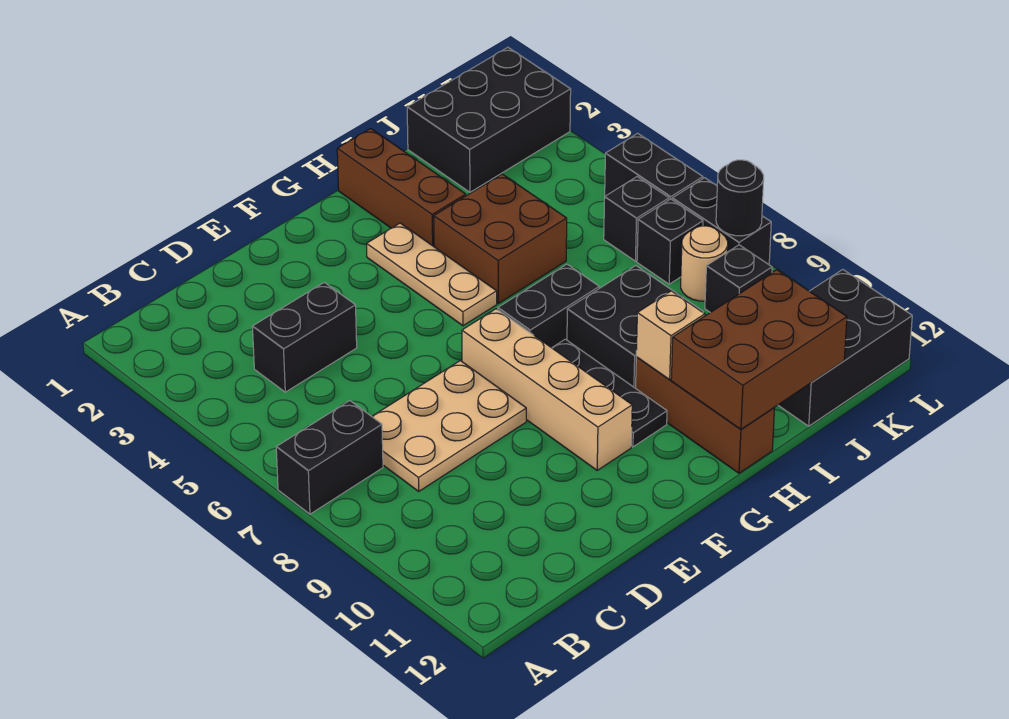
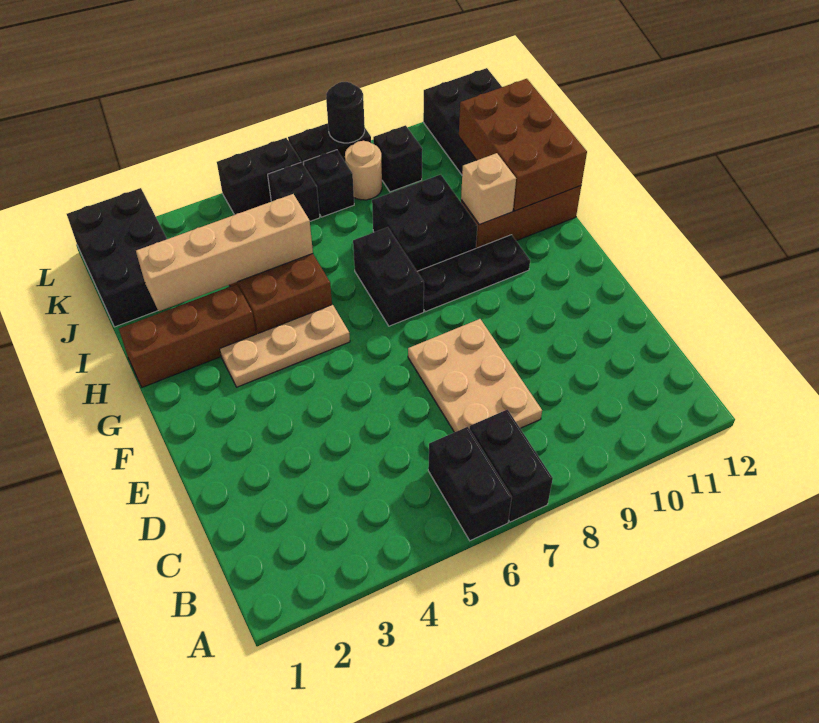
black brick C4:D4 level 1 -> black brick A6:B6 level 1
tan brick F7:F10 level 1 -> tan brick I2:I5 level 2

